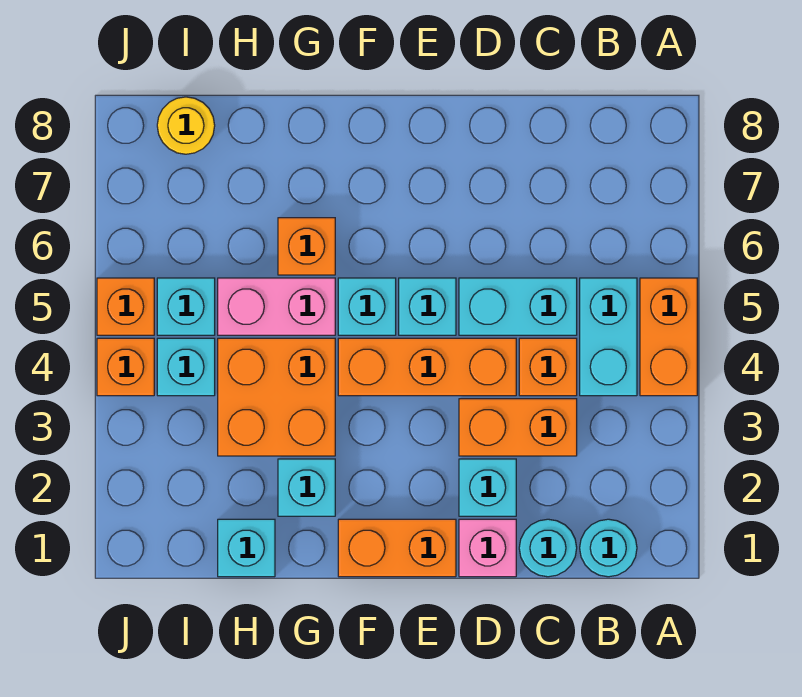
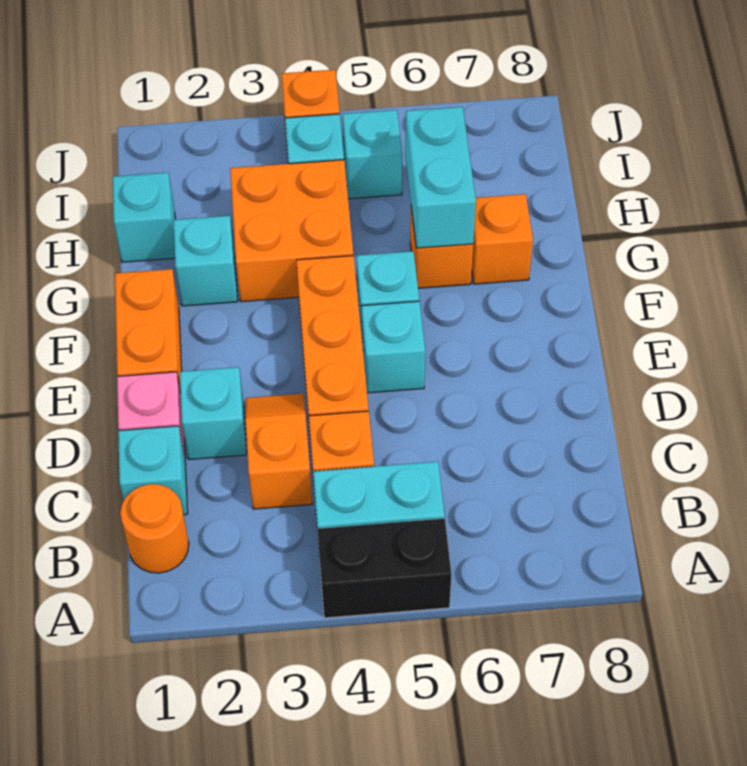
orange brick A4:A5 level 1 -> black brick A4:A5 level 1
cyan round brick B1 level 1 -> orange round brick B1 level 1
cyan round brick C1 level 1 -> cyan brick C1 level 1
orange brick C3:D3 level 1 -> orange slope C3:D3 level 1 top C
cyan brick C5:D5 level 1 -> cyan brick G6:H6 level 2
pink brick G5:H5 level 1 -> none
yellow round brick I8 level 1 -> none
orange brick J5 level 1 -> orange brick G7 level 1

